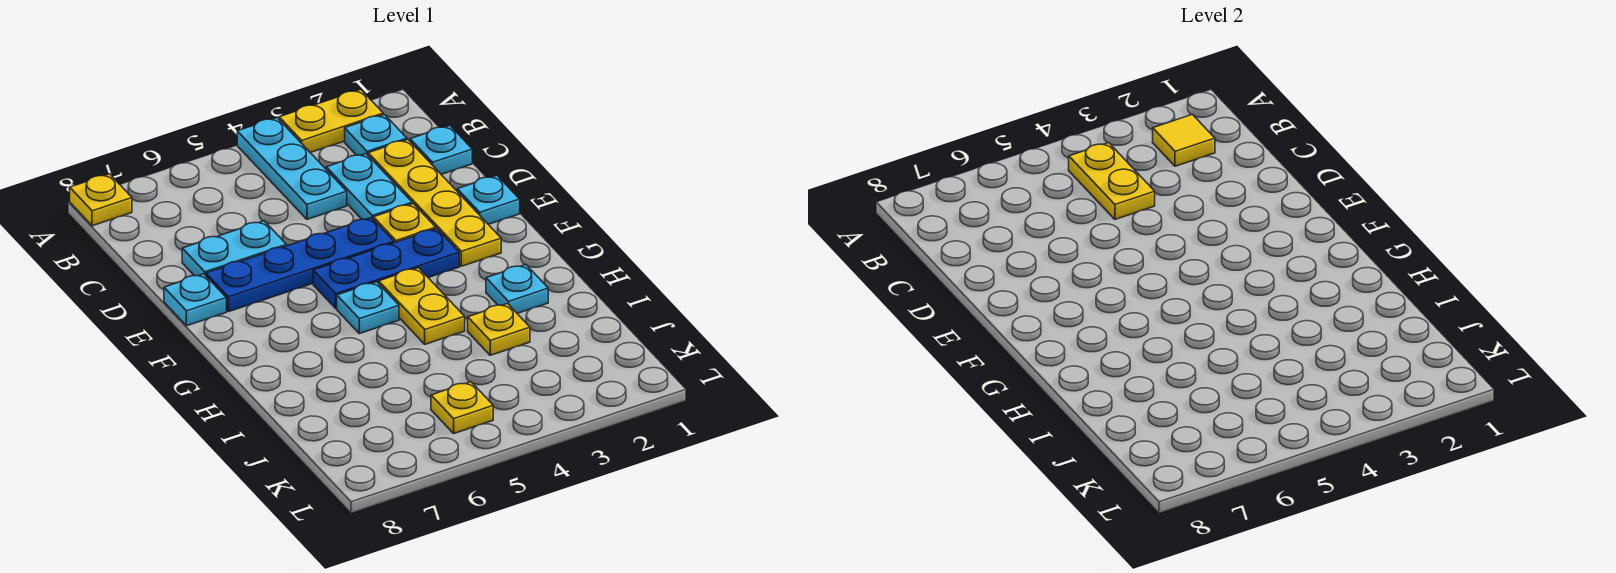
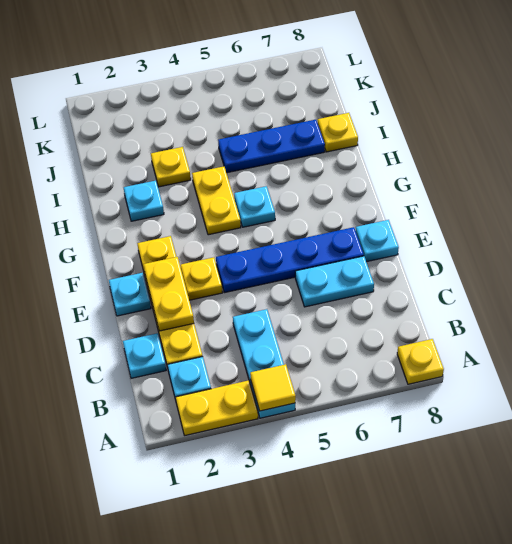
yellow tile B2 level 2 -> yellow tile A4 level 2
yellow plate B4:C4 level 2 -> yellow plate D2:E2 level 2
cyan plate C3:D3 level 1 -> none
blue plate F3:F5 level 1 -> blue plate I5:I7 level 1
yellow plate K5 level 1 -> yellow plate I8 level 1

